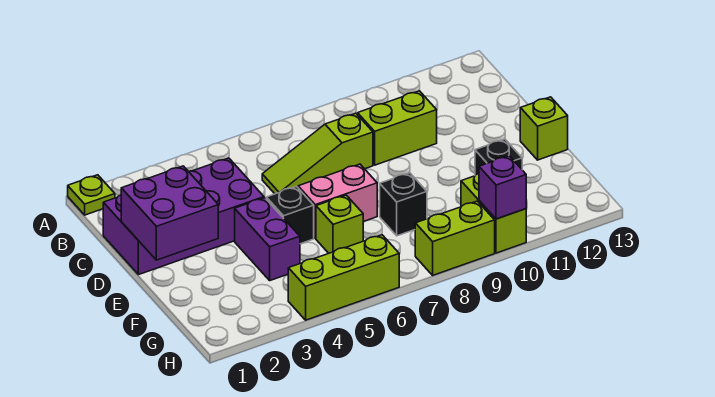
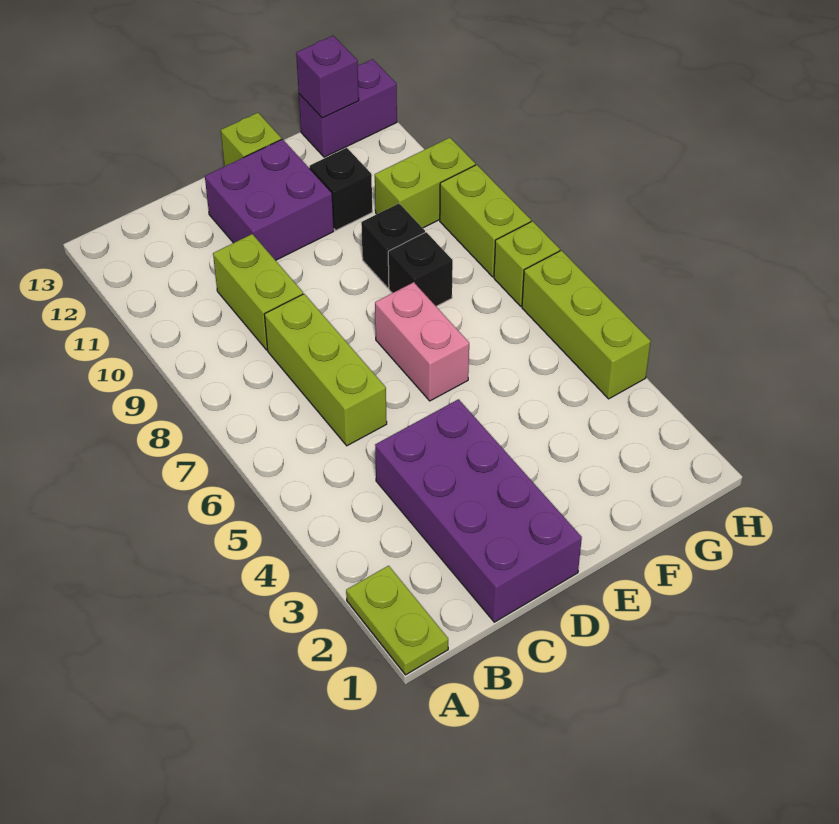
lime plate A1 level 1 -> lime plate A1:A2 level 1
lime slope C6:C8 level 1 top 8 -> lime brick C6:C8 level 1
purple brick D1:E2 level 2 -> purple brick D11:E12 level 1
purple brick E4:F4 level 1 -> purple brick G13:H13 level 1
black brick E5 level 1 -> black brick F9 level 1
lime brick F6 level 1 -> lime brick H7 level 1
purple brick H10 level 2 -> purple brick G13 level 2

